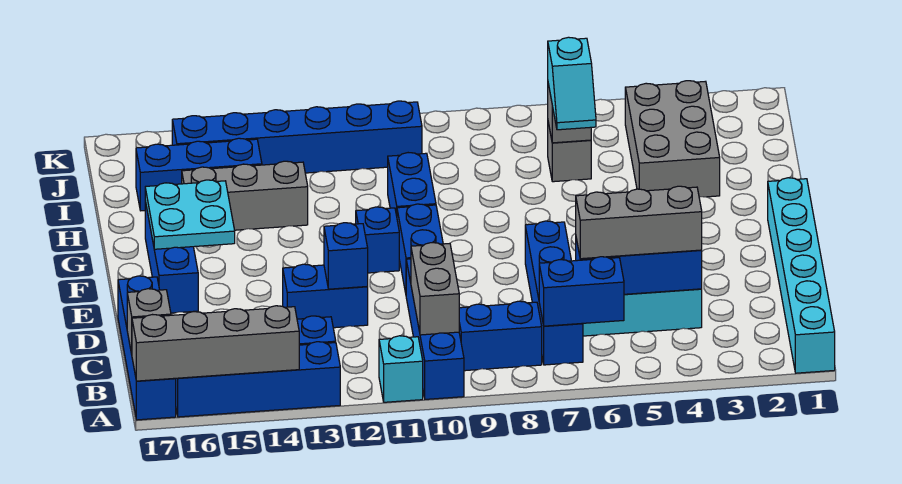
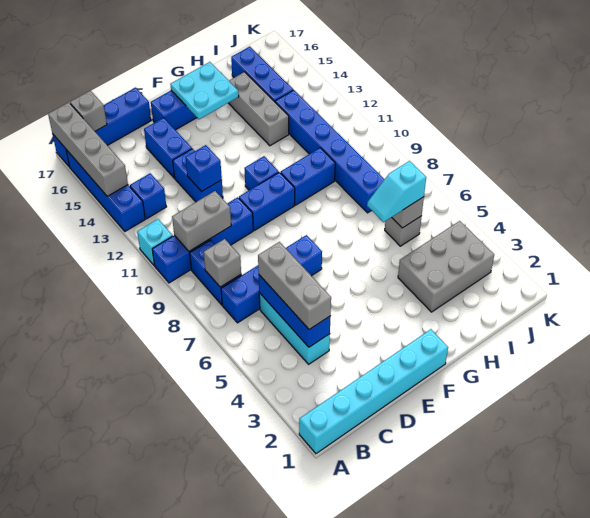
blue brick B6:B7 level 2 -> blue brick D14:D15 level 1
none -> grey brick B8 level 2
blue brick J10:J15 level 1 -> blue brick I8:I13 level 1

